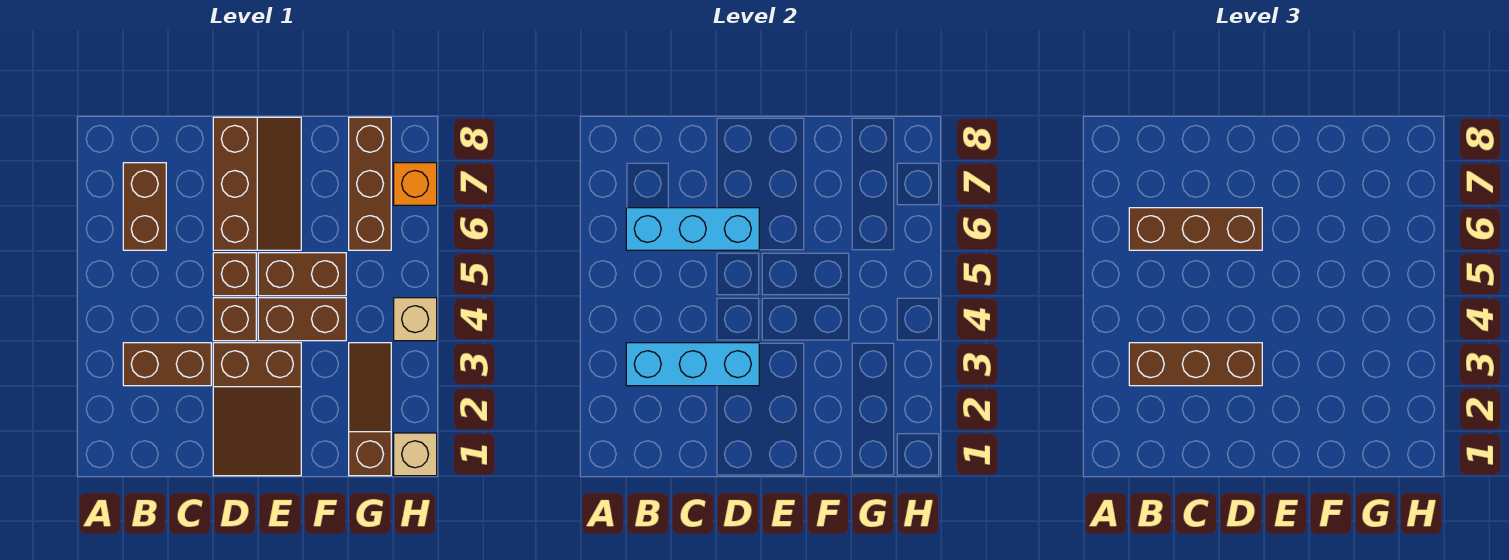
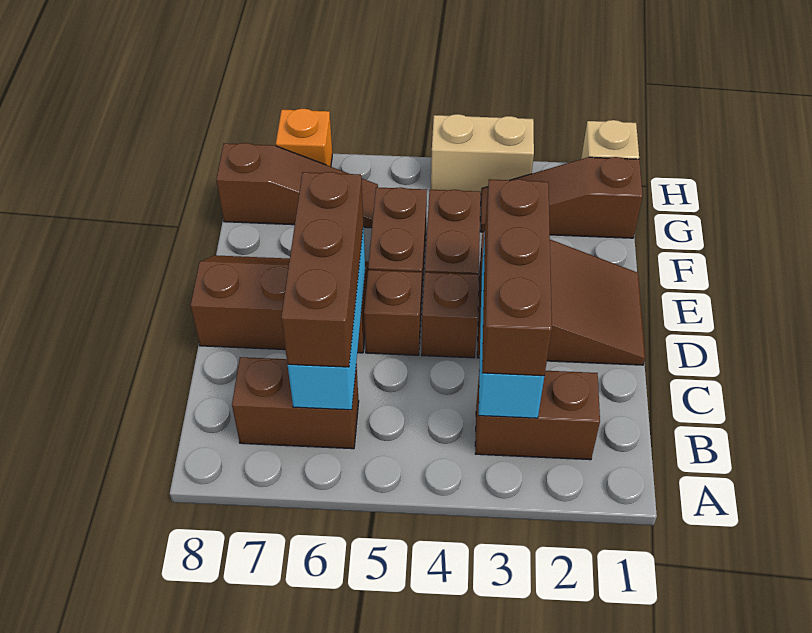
brown brick B3:C3 level 1 -> brown brick B2:B3 level 1
brown brick G6:G8 level 1 -> brown slope G6:G8 level 1 top 8
tan brick H4 level 1 -> tan brick H3:H4 level 1

